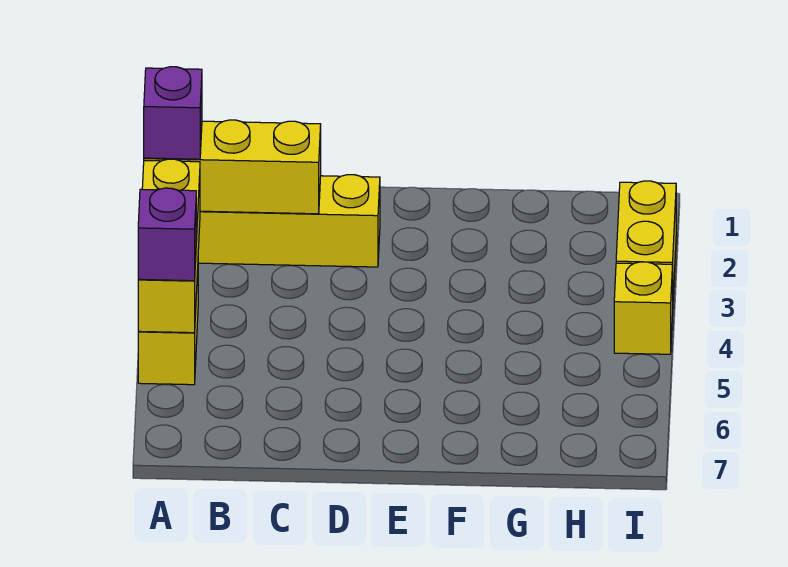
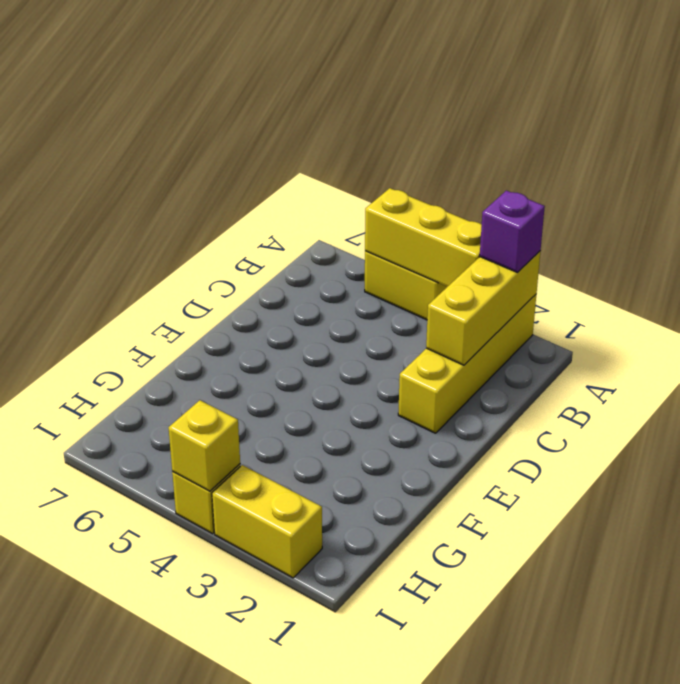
purple brick A5 level 3 -> none
none -> yellow brick I4 level 2

